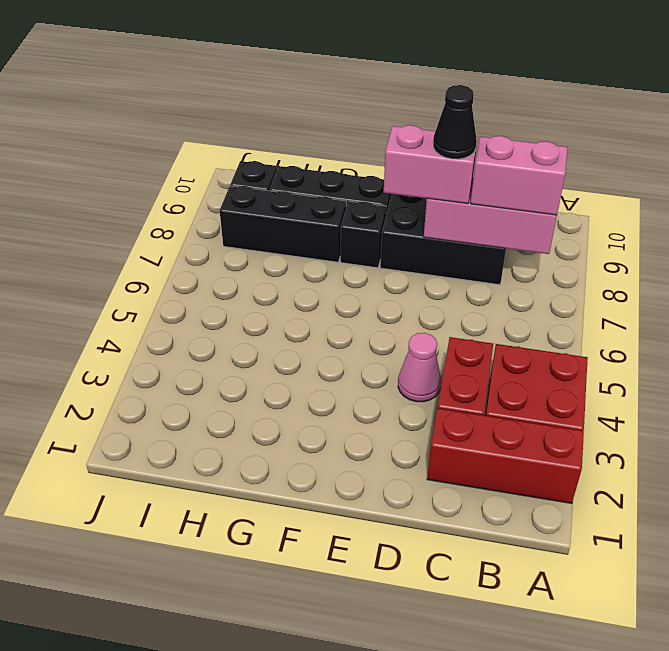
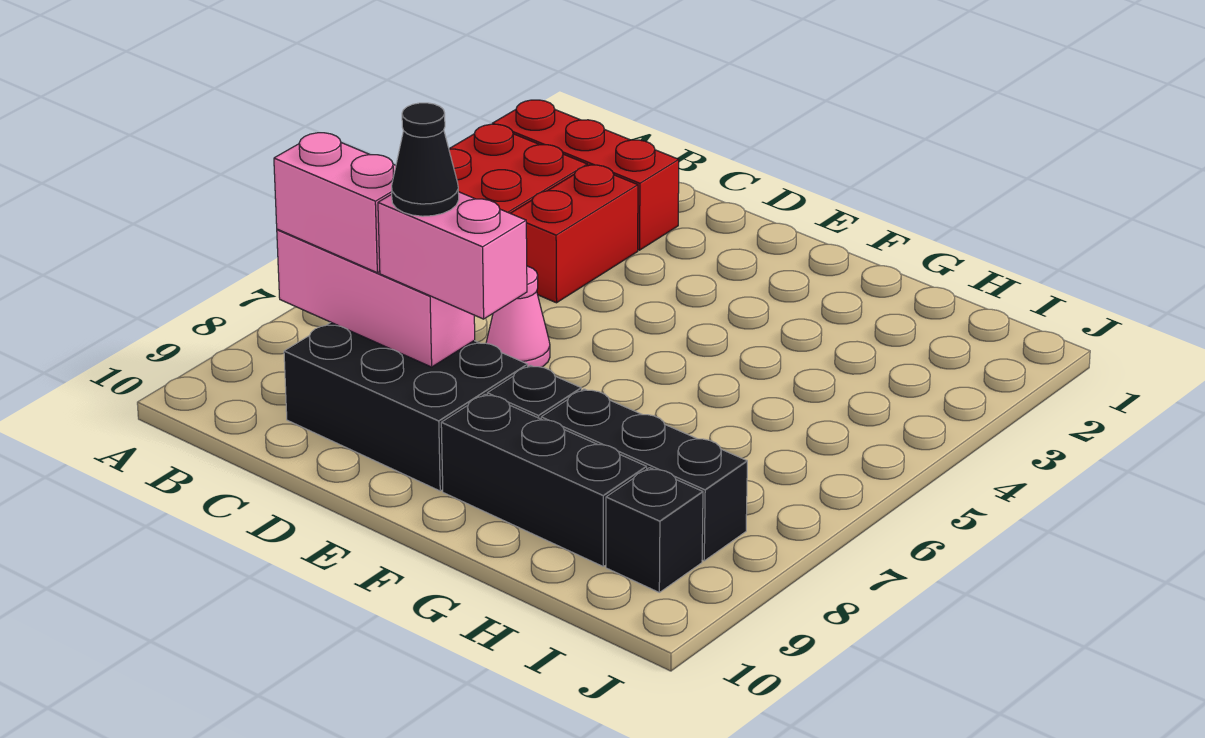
pink cone D4 level 1 -> pink cone D6 level 1

